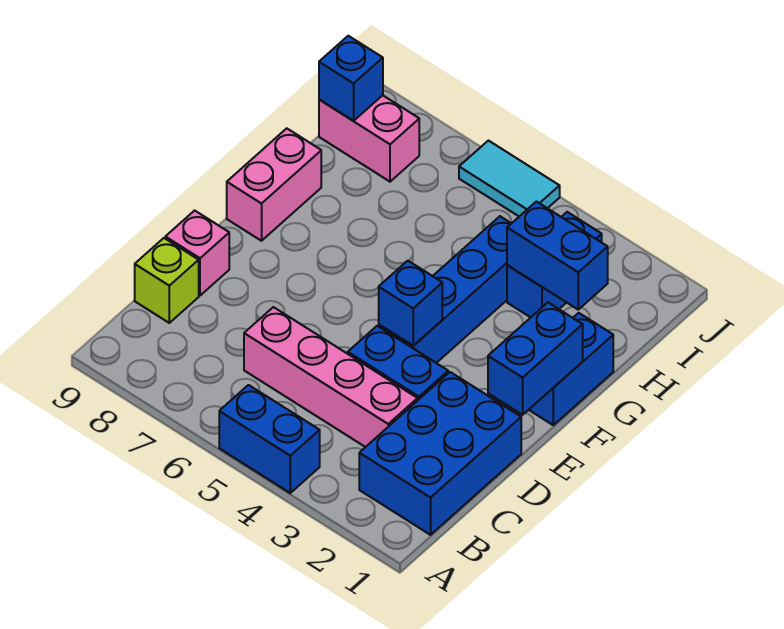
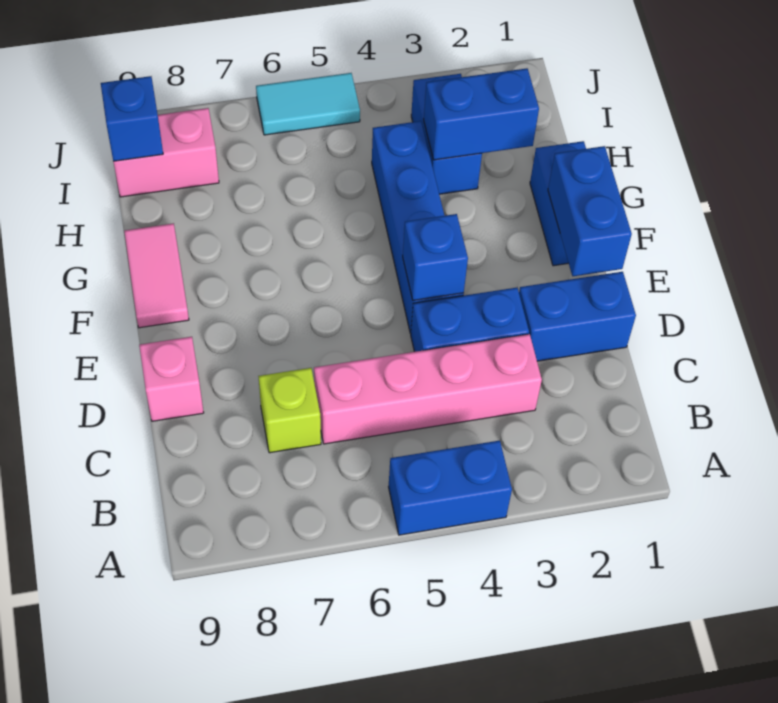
blue brick B1:D2 level 1 -> blue brick D1:D2 level 1
lime brick C9 level 1 -> lime brick C7 level 1
pink brick F9:G9 level 1 -> pink tile F9:G9 level 1

